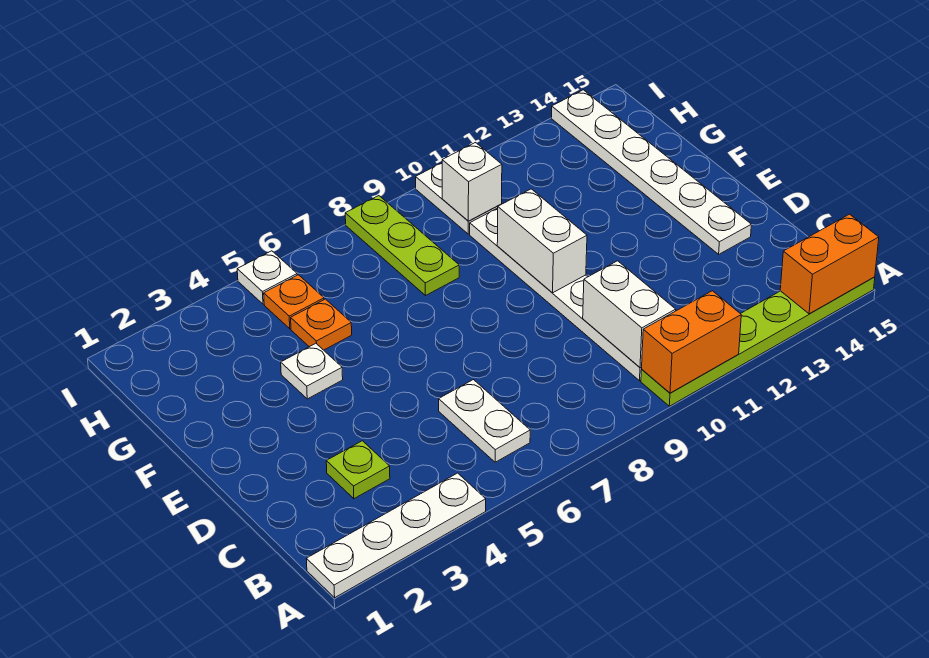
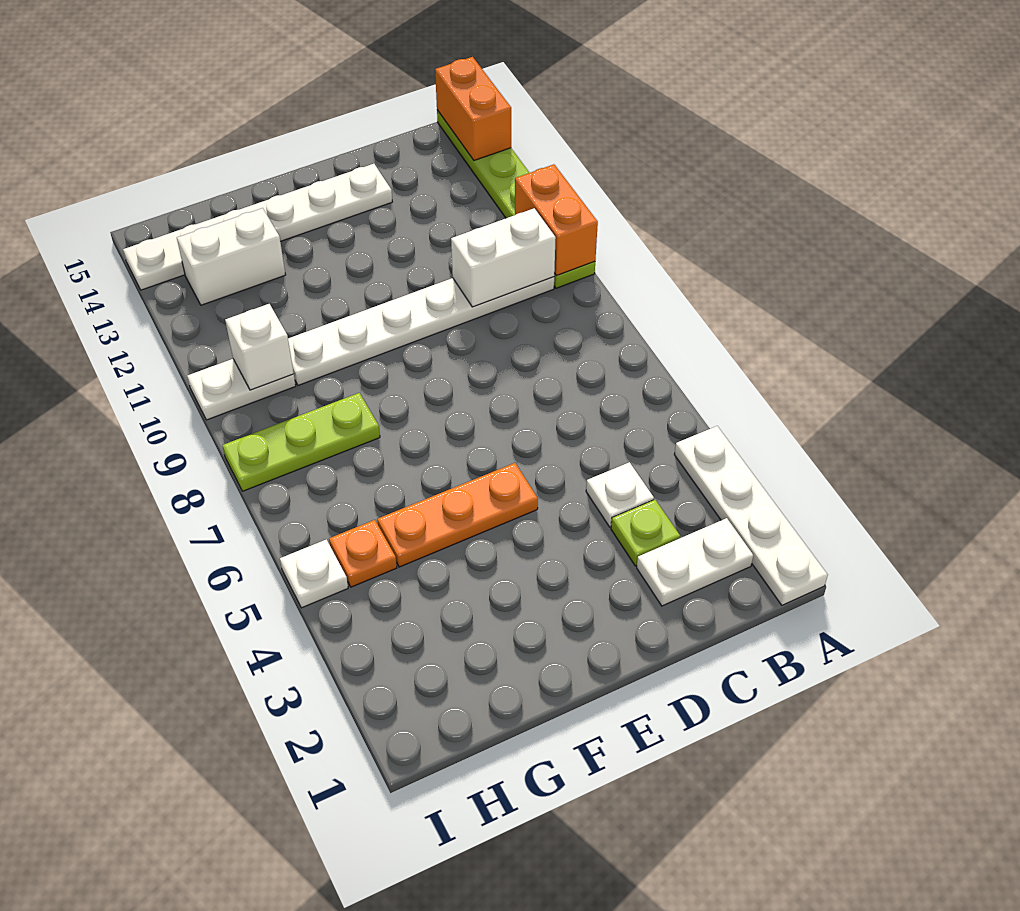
white plate B6:C6 level 1 -> white plate B2:C2 level 1
white brick E10:F10 level 2 -> white brick G13:H13 level 1
white plate F4 level 1 -> white plate C4 level 1
orange plate G5 level 1 -> orange plate E5:G5 level 1

